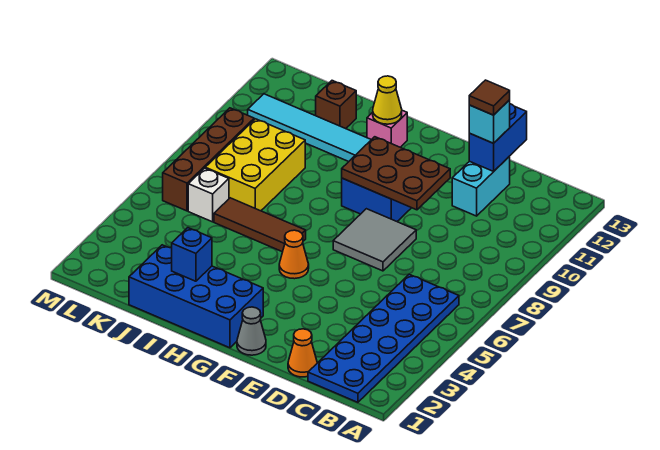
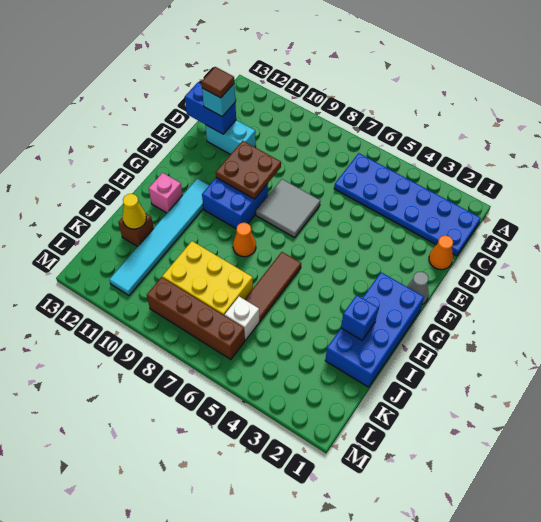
brown plate E9:G10 level 2 -> brown plate E9:F10 level 2
orange cone G5 level 1 -> orange cone H8 level 1
yellow cone H12 level 2 -> yellow cone J12 level 2

